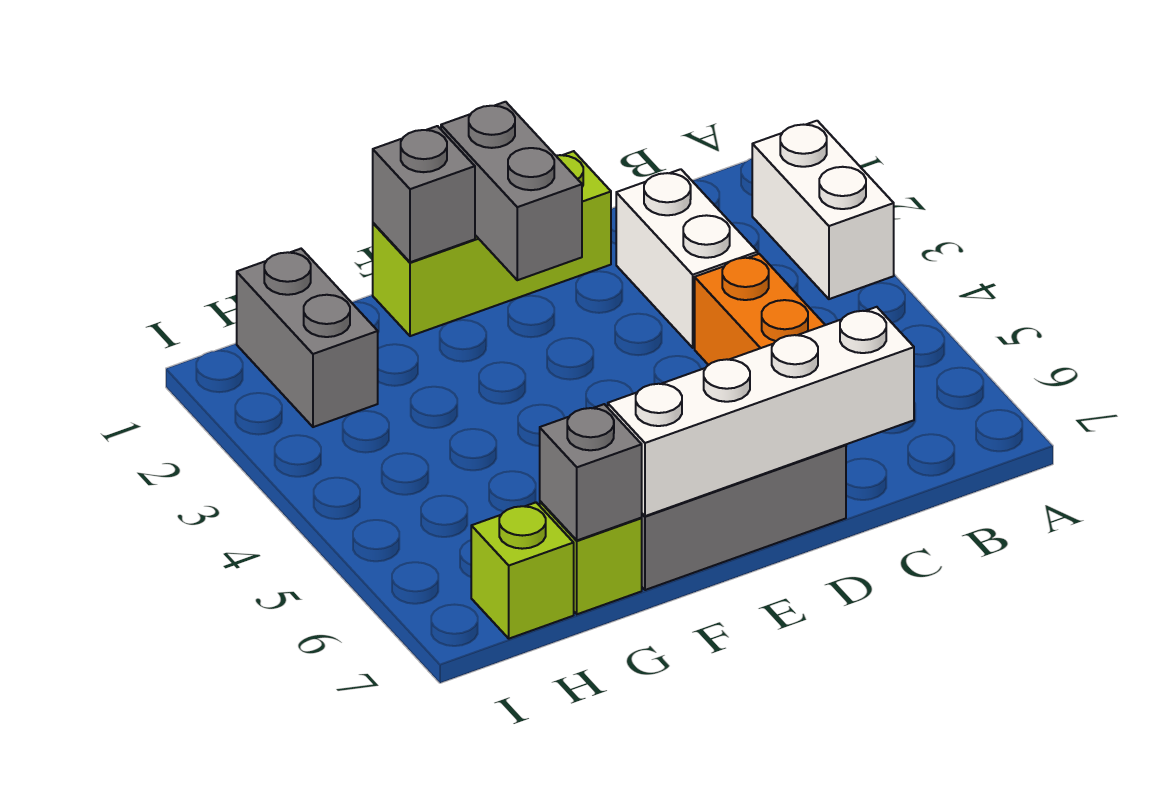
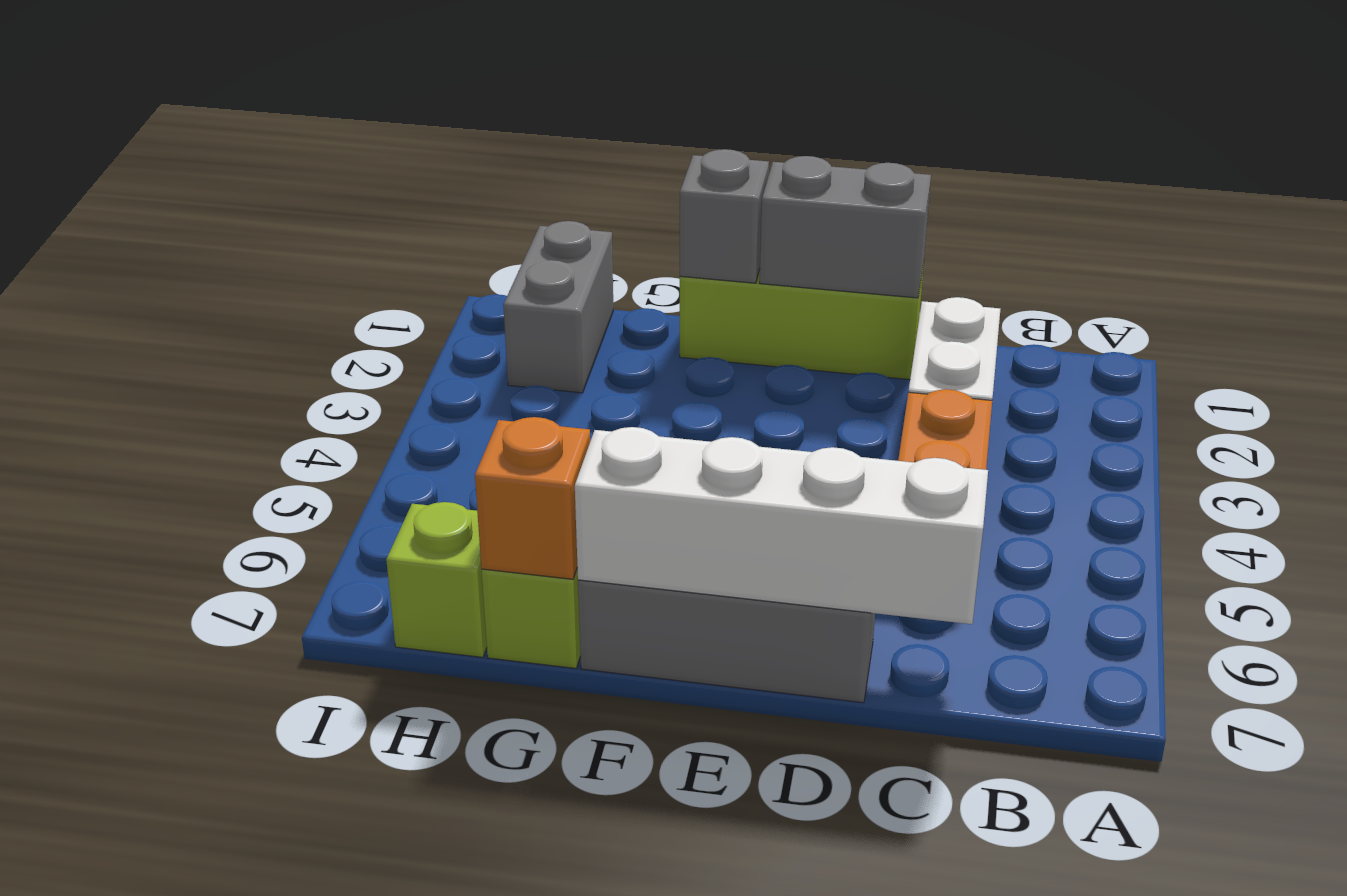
white brick A2:A3 level 1 -> none
grey brick E1:E2 level 2 -> grey brick D1:E1 level 2
grey brick G7 level 2 -> orange brick G7 level 2

